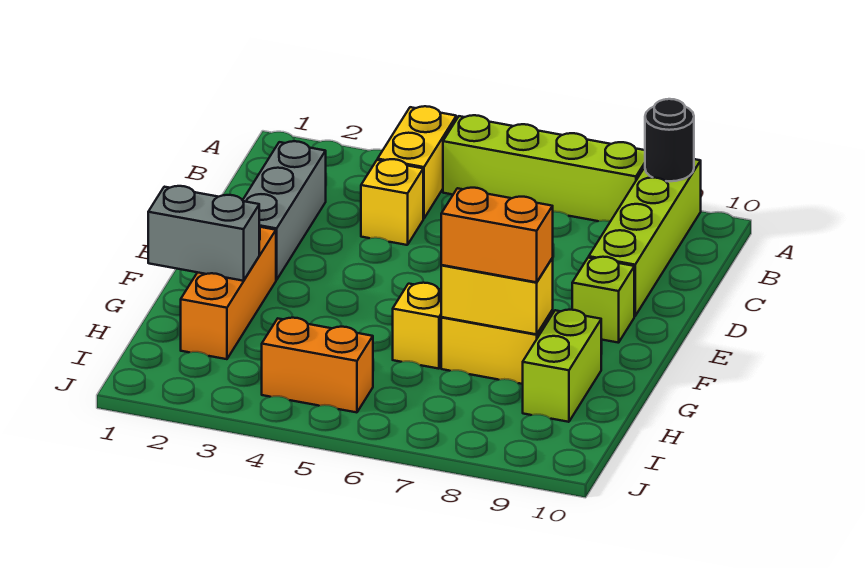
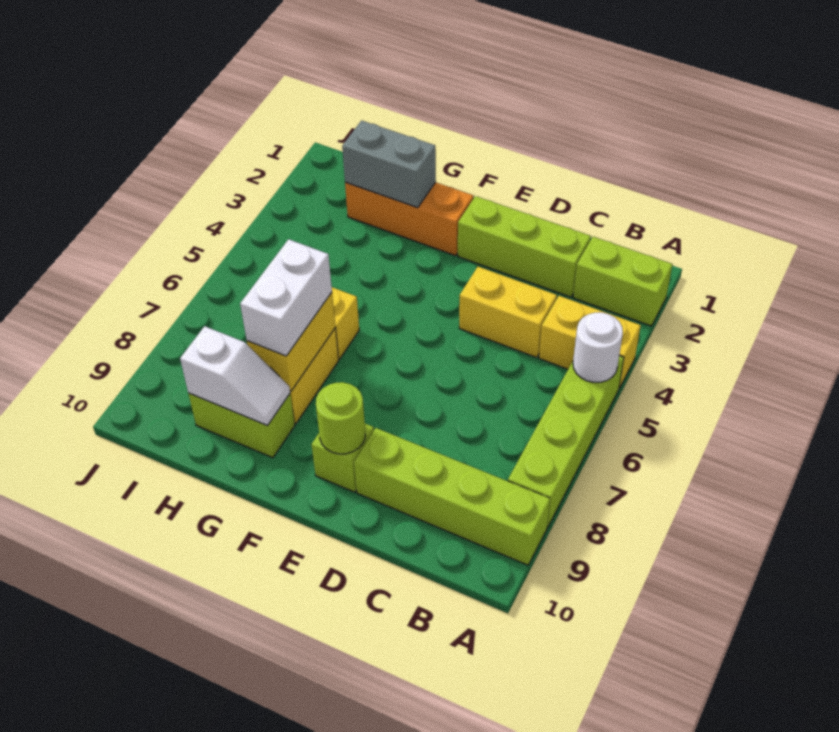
none -> lime brick A2:B2 level 1
none -> white round brick A5 level 2
black round brick A9 level 2 -> none
grey brick C2:E2 level 1 -> lime brick C2:E2 level 1
yellow brick C4 level 1 -> yellow brick C4:D4 level 1
none -> lime round brick E9 level 2
grey brick G1:G2 level 2 -> grey brick G2:H2 level 2
orange brick G7:G8 level 3 -> white brick G7:G8 level 3
none -> white slope G9:H9 level 2 top H
orange brick I4:I5 level 1 -> none

